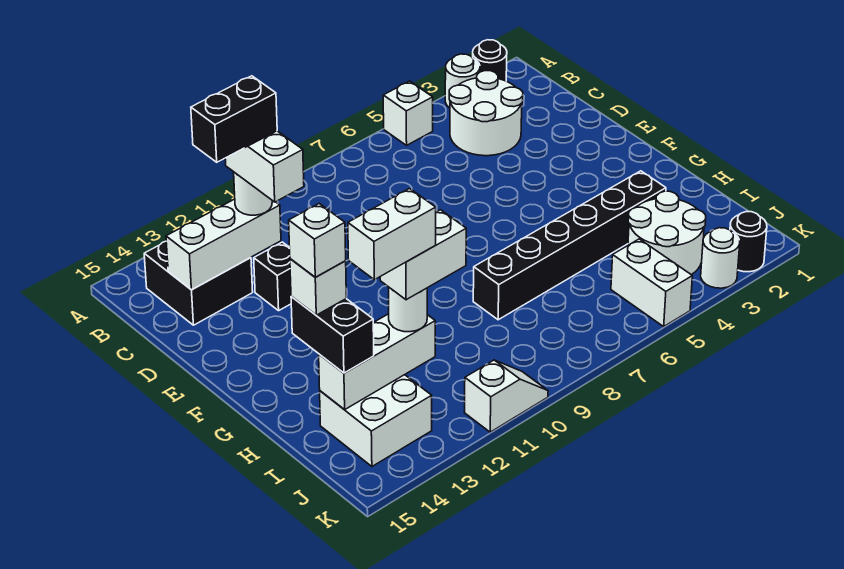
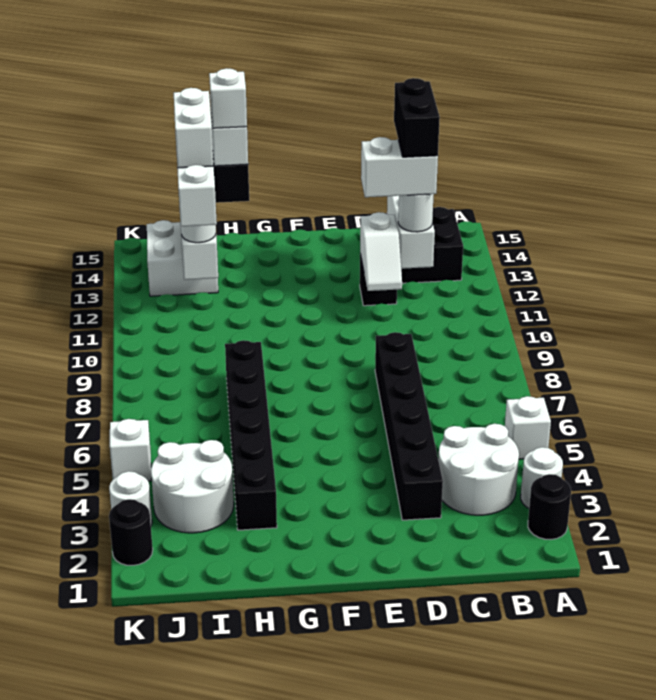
none -> black brick D3:D8 level 1
white brick J5:K5 level 1 -> white brick K5 level 1
white slope K10:K11 level 1 top 11 -> white slope D11:D12 level 2 top 12

